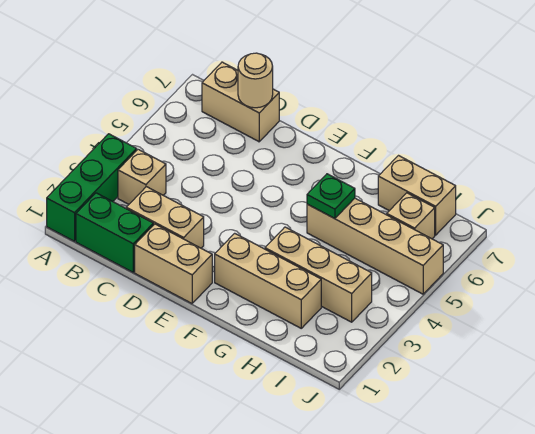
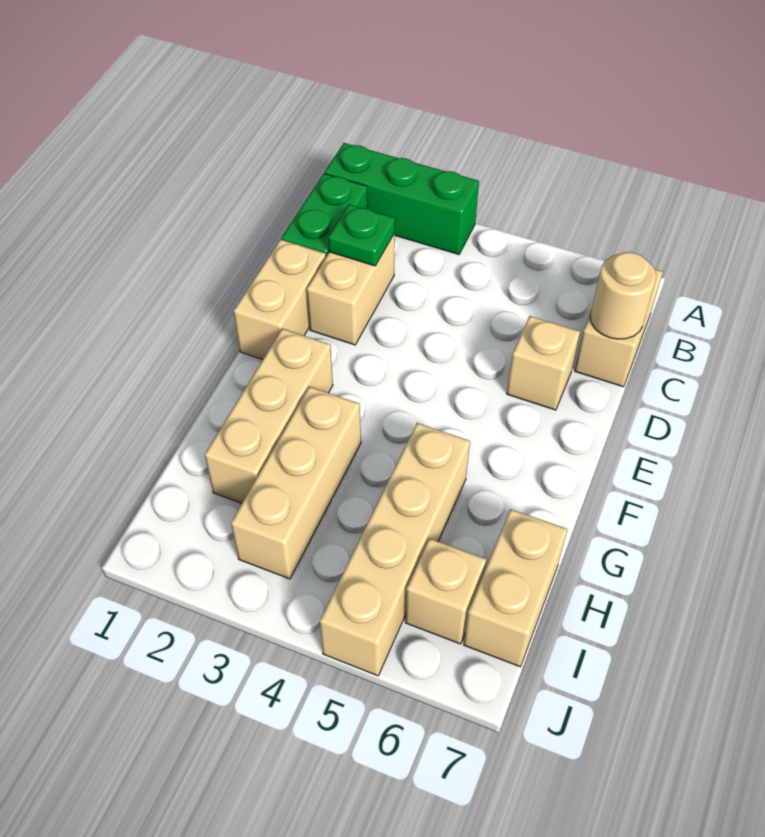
tan brick B3 level 1 -> tan brick D6 level 1
green plate G5 level 2 -> green plate C2 level 2

